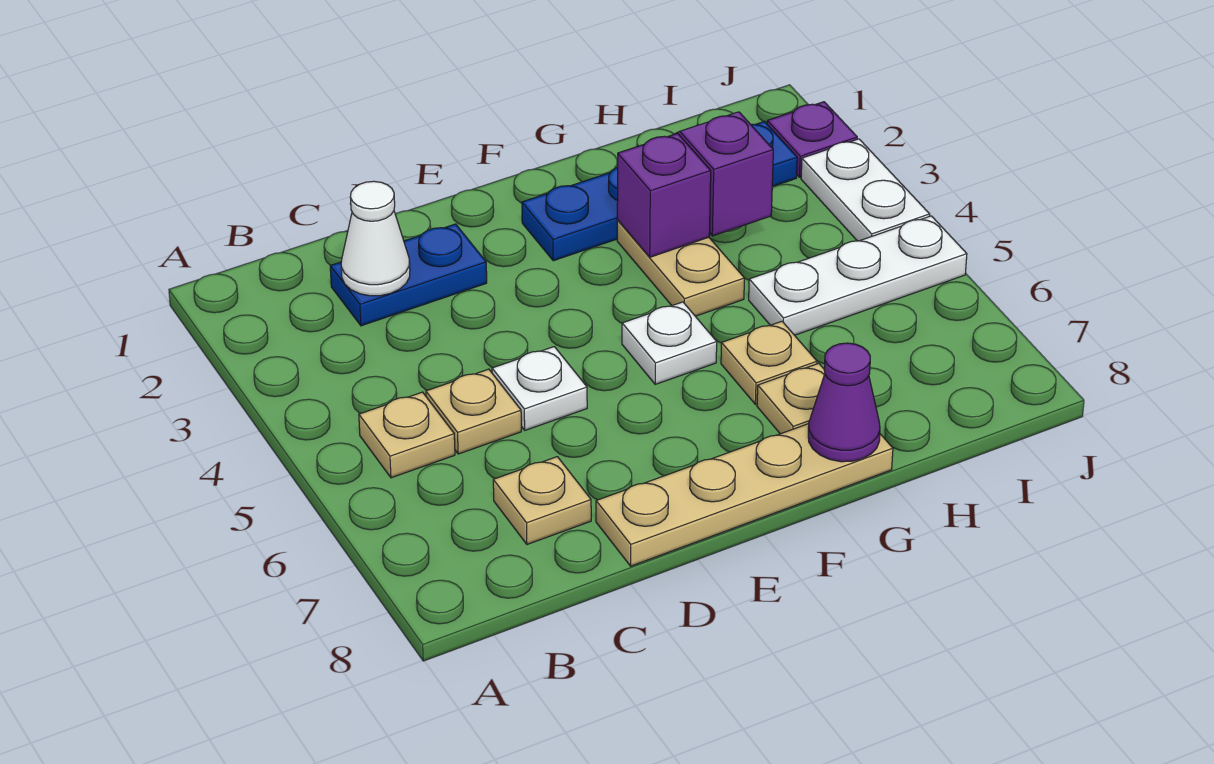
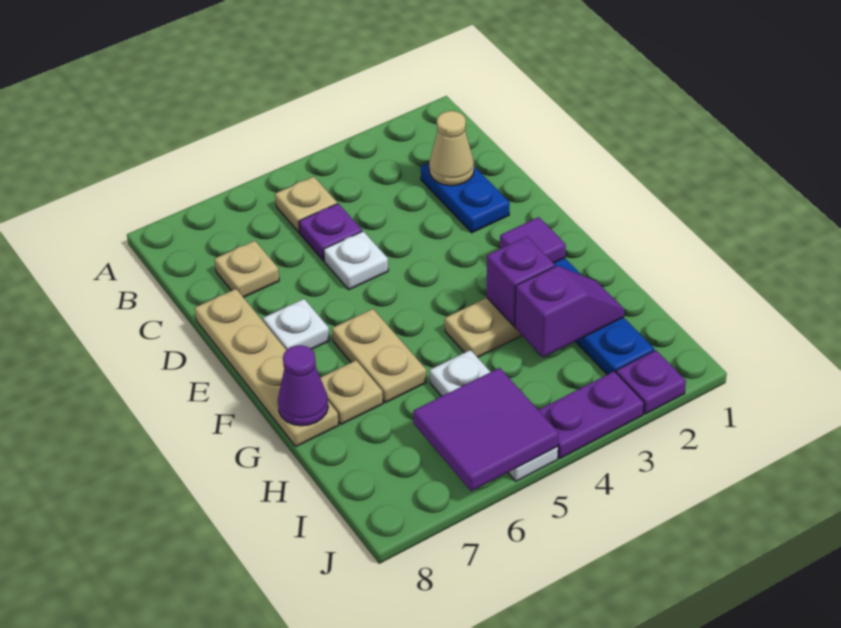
white cone C2 level 2 -> tan cone C2 level 2
tan plate C5 level 1 -> purple plate C5 level 1
none -> purple tile F2 level 2
white plate F5 level 1 -> white plate E7 level 1
tan plate G6 level 1 -> tan plate F6:G6 level 1
none -> purple tile I5:J6 level 2
white plate J3:J4 level 1 -> purple plate J3:J4 level 1

